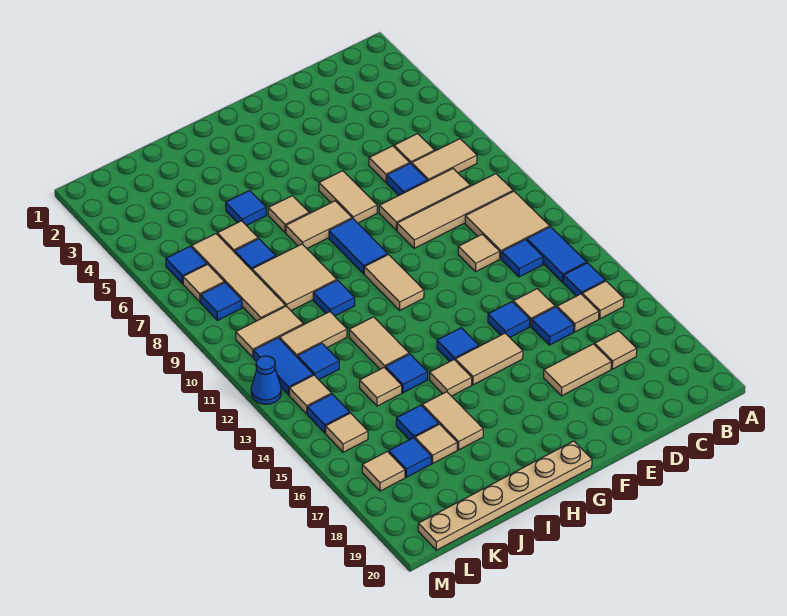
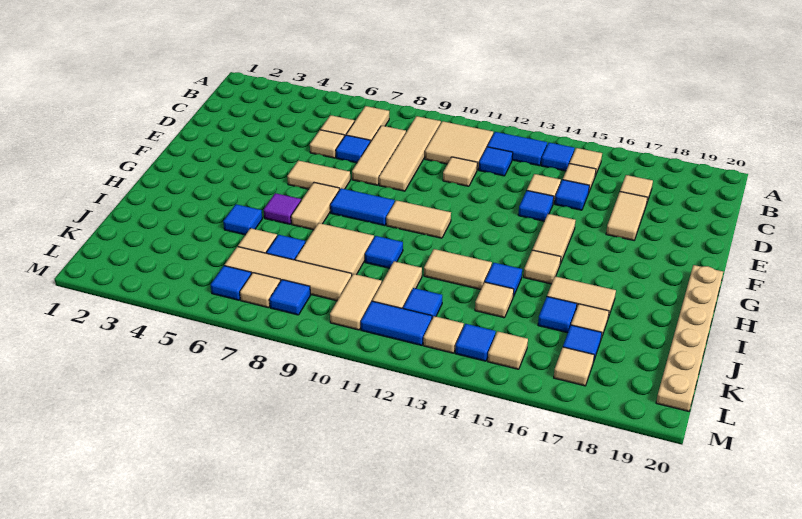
blue tile G14 level 1 -> none
tan tile H6 level 1 -> purple tile H6 level 1
blue cone M12 level 1 -> none

